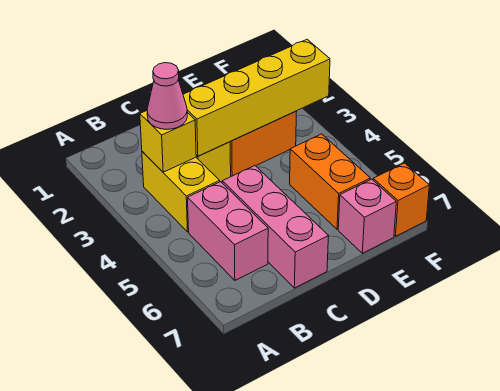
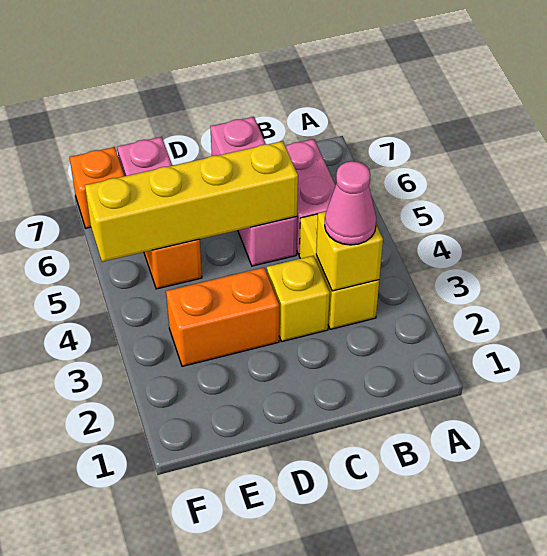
yellow brick C3:F3 level 2 -> yellow brick C5:F5 level 2

